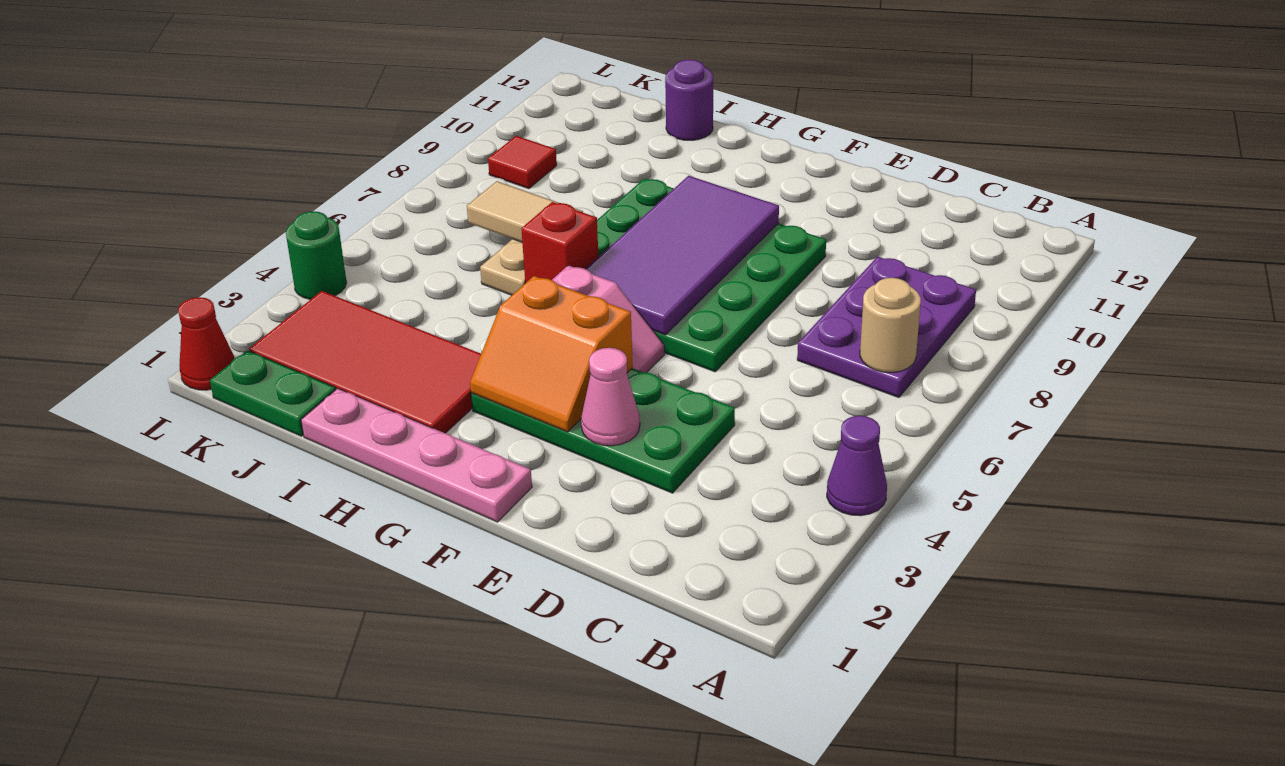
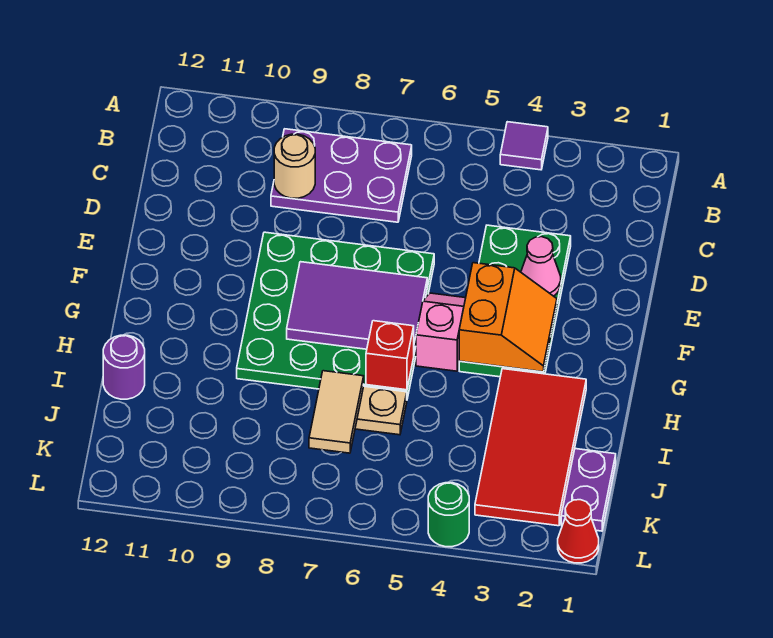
purple cone A4 level 1 -> purple tile A4 level 1
tan round brick B7 level 2 -> tan round brick C9 level 2
pink plate F1:I1 level 1 -> none
purple tile F6:G9 level 2 -> purple tile F6:G8 level 2
green plate J1:K1 level 1 -> purple plate J1:K1 level 1
red tile K9 level 1 -> none

